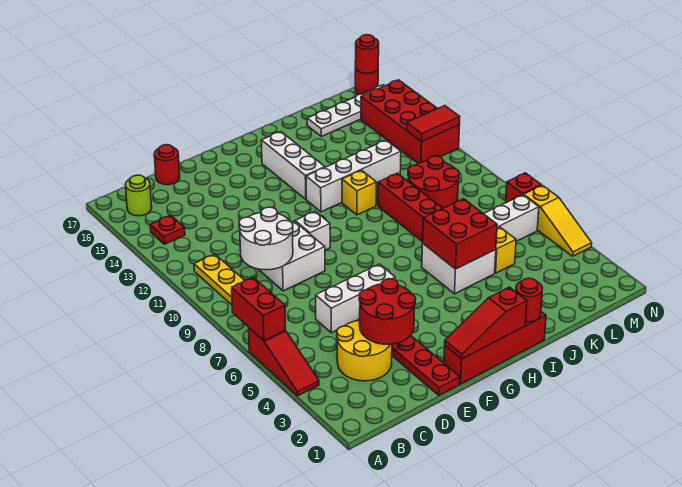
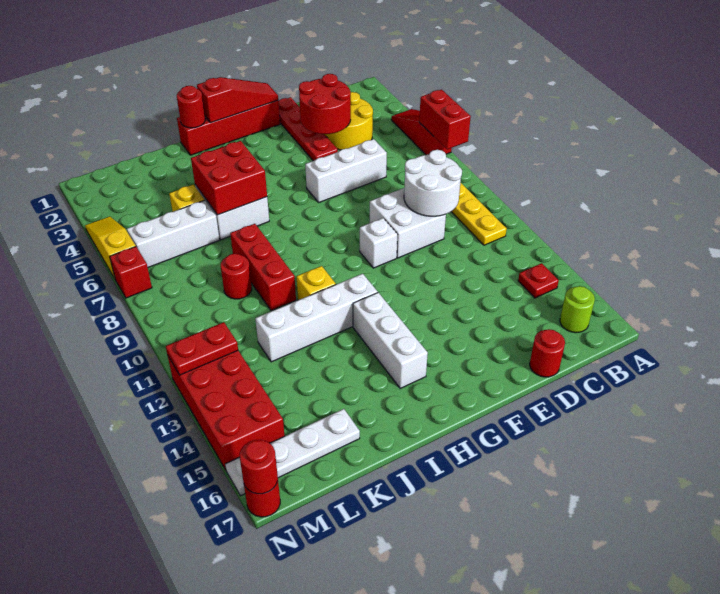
red round brick K9:L10 level 1 -> red round brick K9 level 1
red tile M12:N12 level 2 -> red plate M12:N12 level 2

